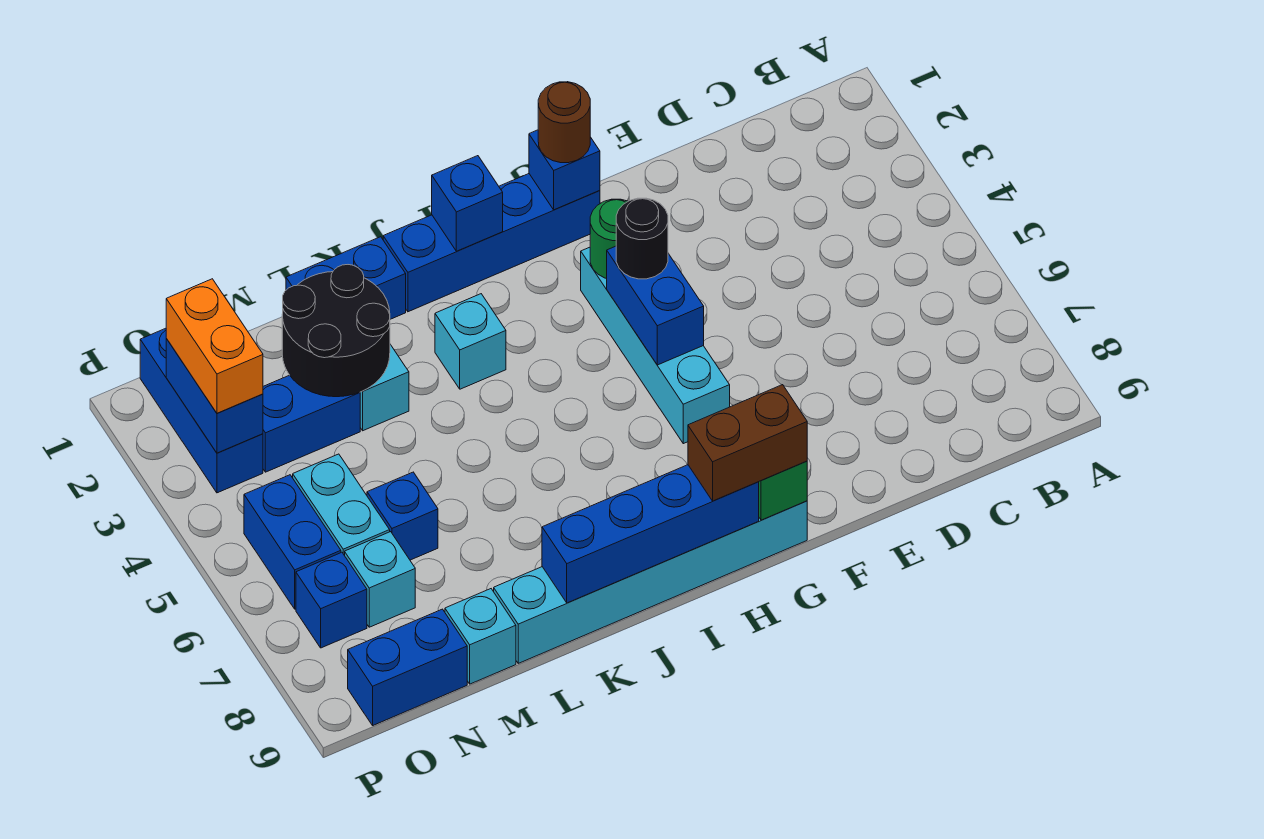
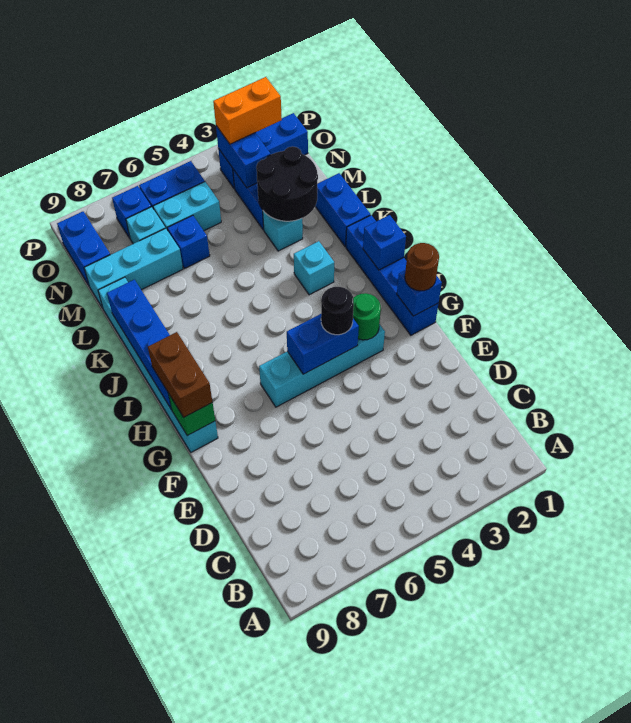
cyan brick M9 level 1 -> cyan brick M7:M9 level 1
blue brick O2:O3 level 2 -> blue brick N3:O3 level 2

